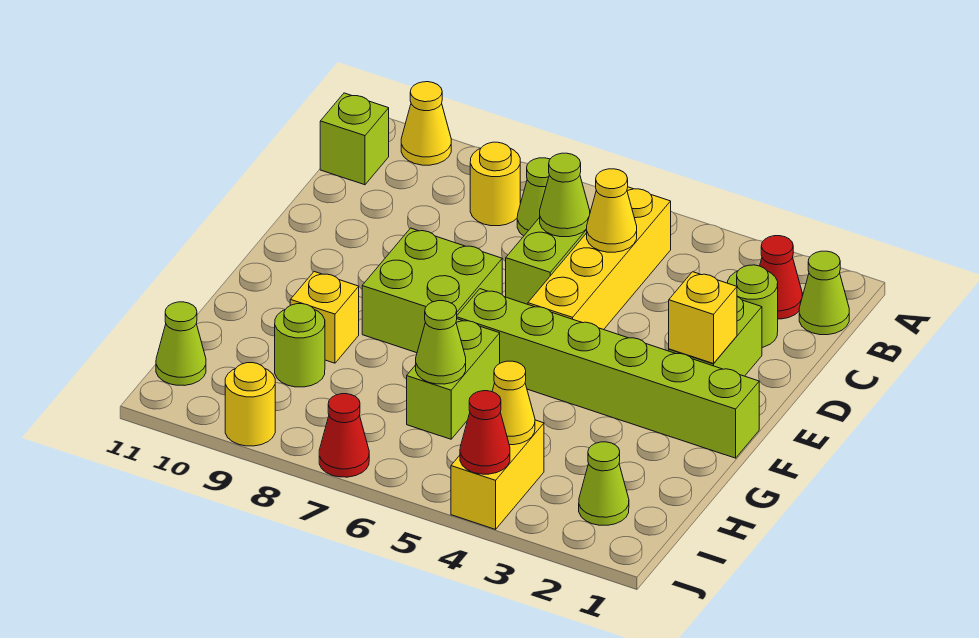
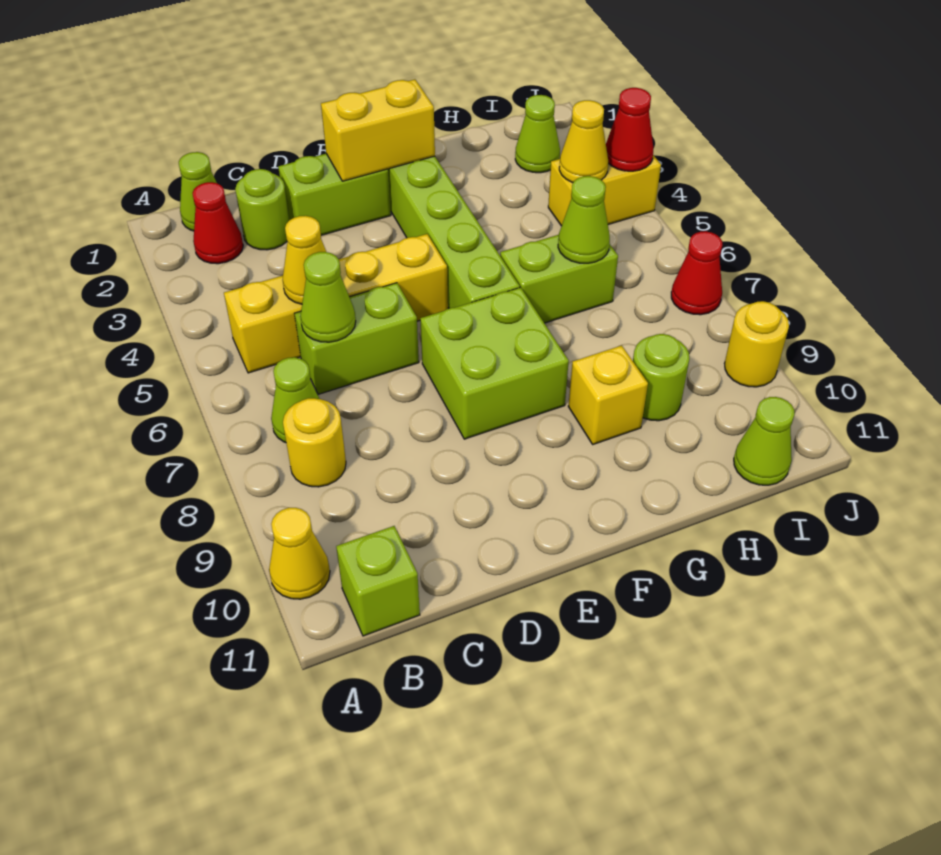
yellow brick E2 level 2 -> yellow brick E2:F2 level 2

